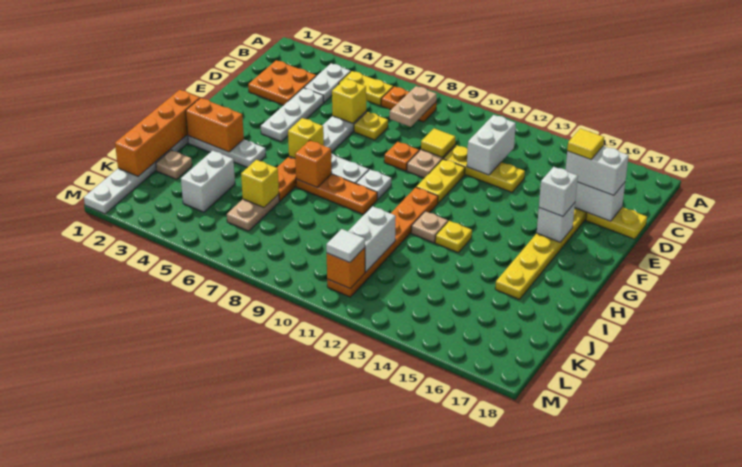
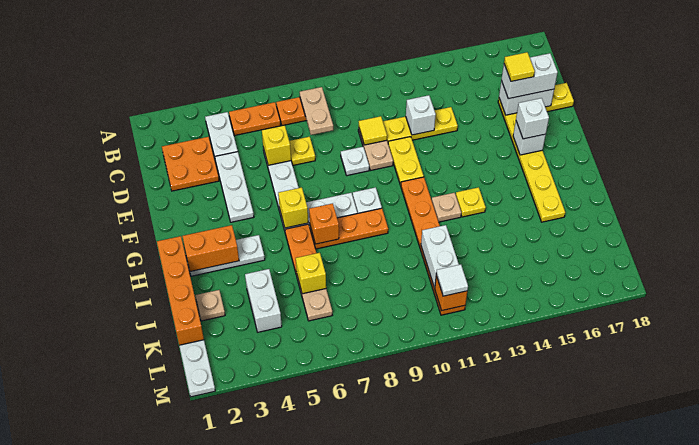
yellow plate B5:B6 level 1 -> orange plate B5:B6 level 1
white brick C12:D12 level 2 -> white brick D12 level 2
orange plate E9 level 1 -> white plate E9 level 1

